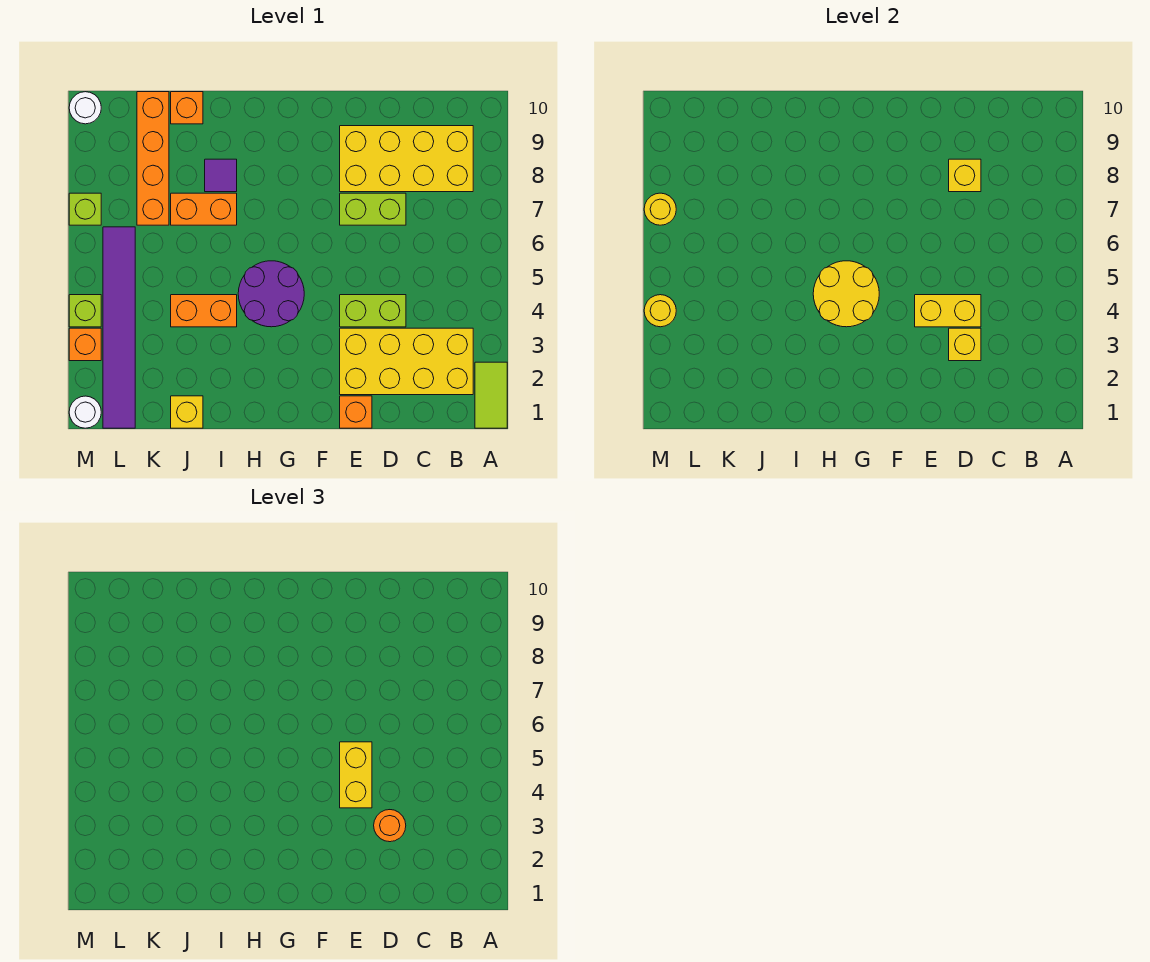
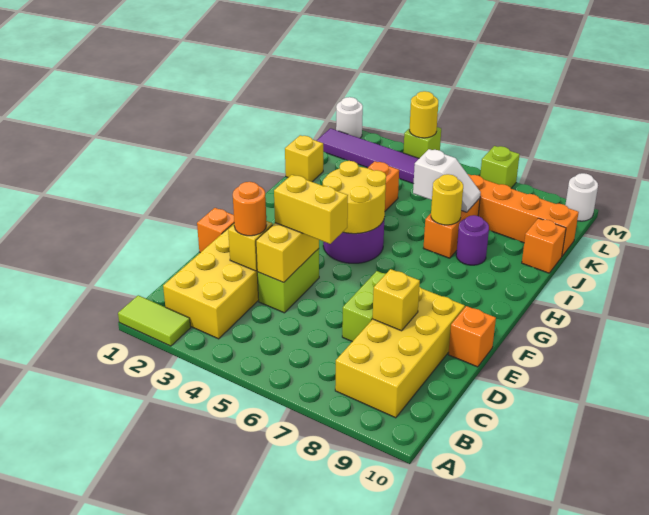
purple tile I8 level 1 -> purple round brick I8 level 1
none -> white slope J6:J7 level 2 top 6
orange brick M3 level 1 -> orange brick E10 level 1
yellow round brick M7 level 2 -> yellow round brick I7 level 2

